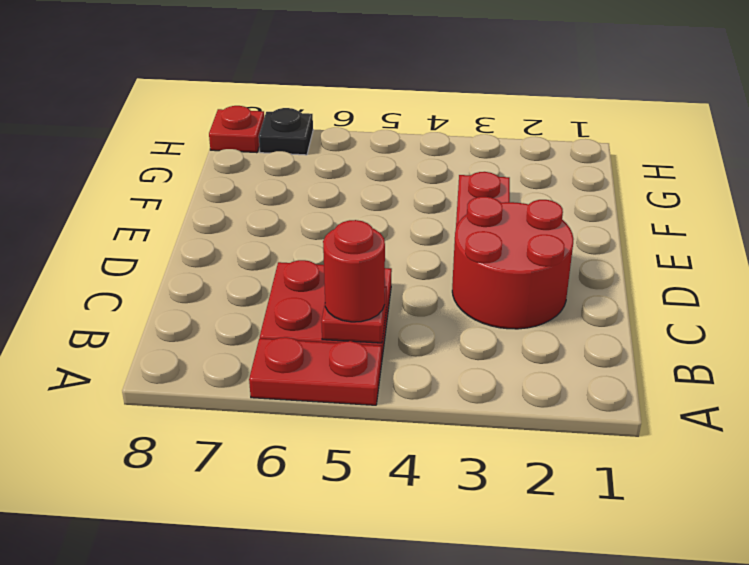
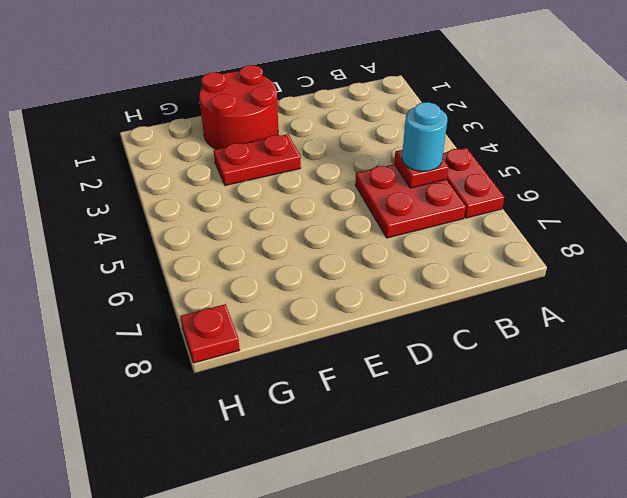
red round brick B5 level 3 -> cyan round brick B5 level 3
red round brick C2:D3 level 1 -> red round brick E1:F2 level 1
black plate H7 level 1 -> none

